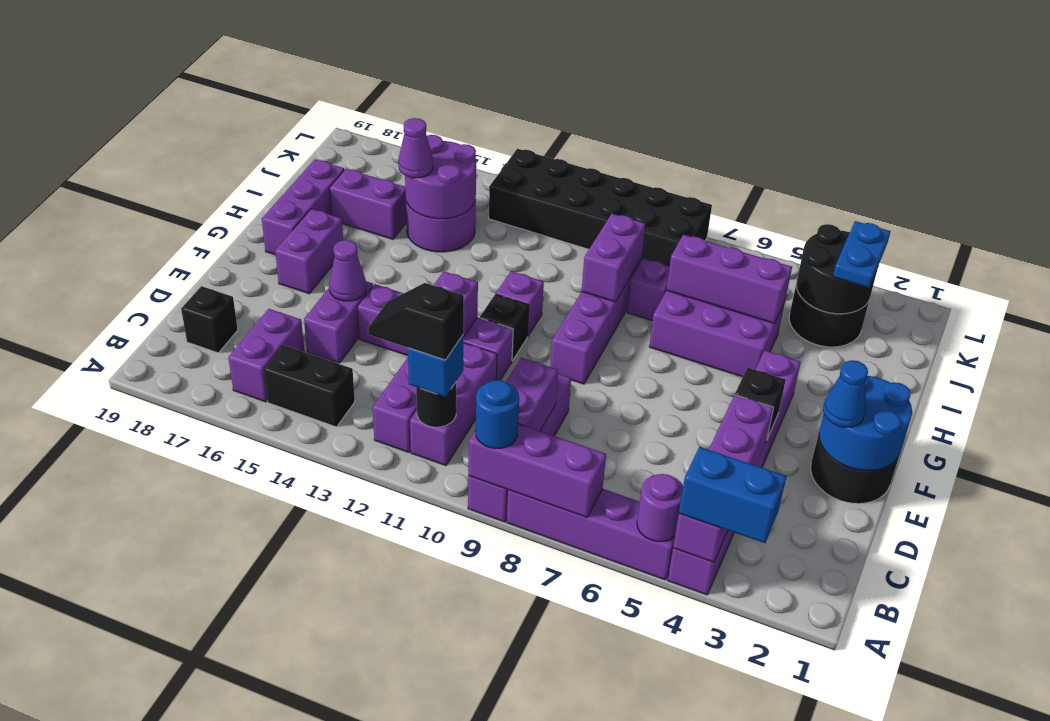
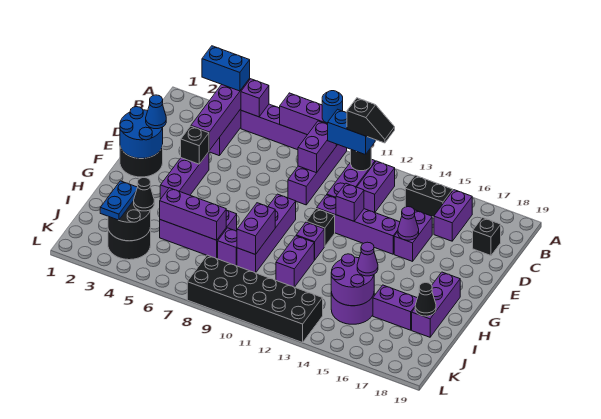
purple round brick A5 level 2 -> purple brick A5 level 2
blue brick B11 level 3 -> blue brick B10:B11 level 3
purple brick F17:G17 level 1 -> purple brick H11:I11 level 1
none -> black cone I18 level 2
none -> black cone J4 level 3

